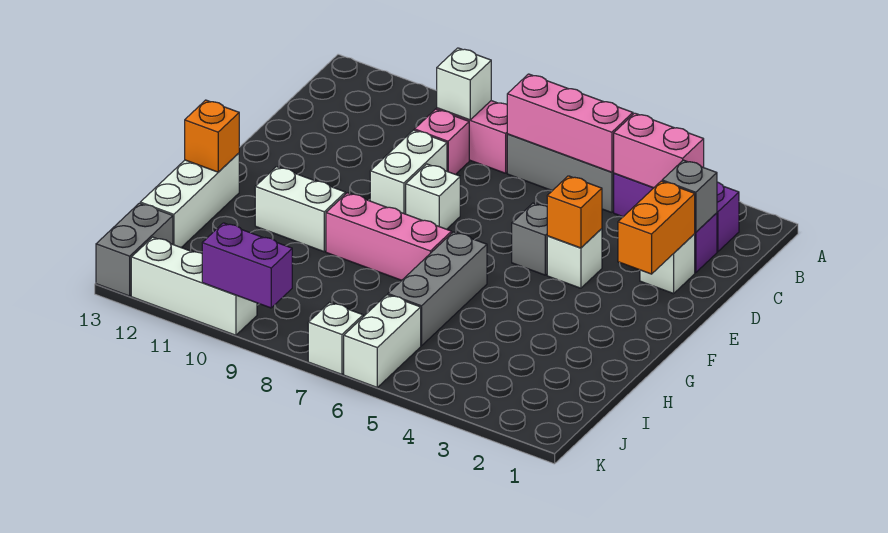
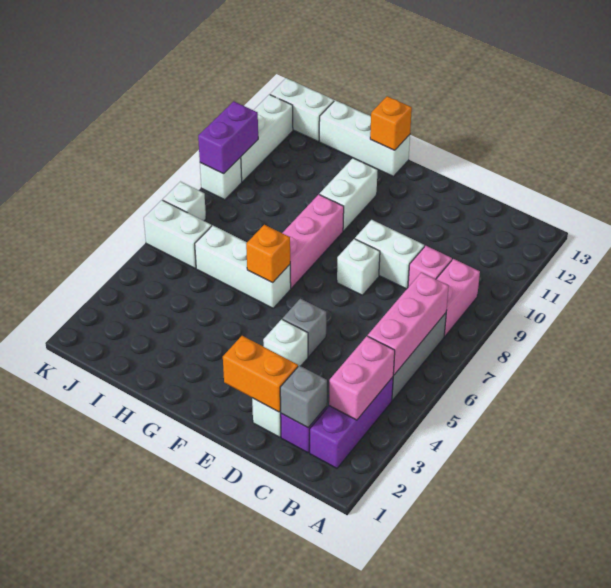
white brick B9 level 2 -> white brick K9 level 1
orange brick E4 level 2 -> orange brick G6 level 2
grey brick G6:I6 level 1 -> white brick G6:I6 level 1
grey brick J13:K13 level 1 -> white brick J13:K13 level 1

